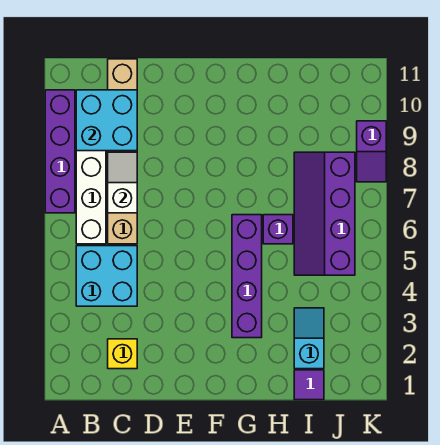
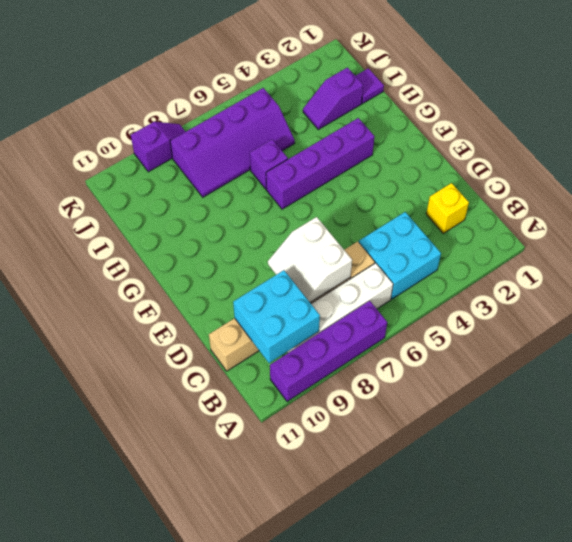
white slope C7:C8 level 2 top 7 -> white slope C7:D8 level 2 top 7
cyan slope I2:I3 level 1 top 2 -> purple slope I2:I3 level 1 top 2

